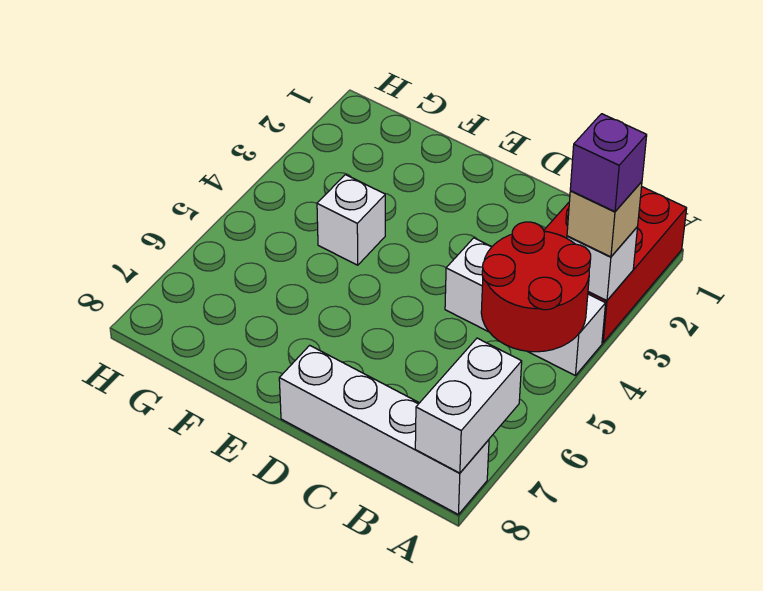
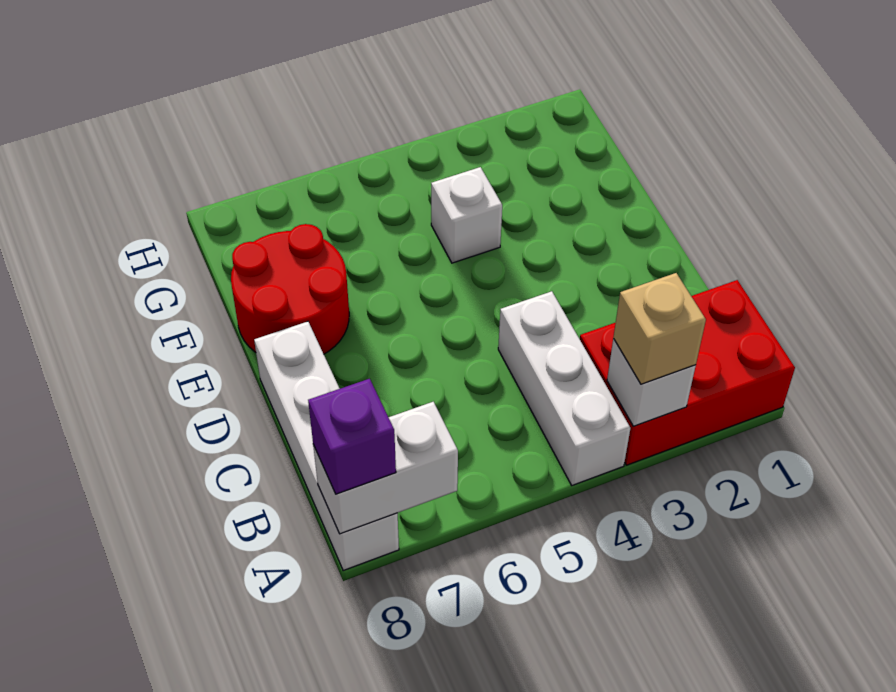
purple brick A3 level 4 -> purple brick A8 level 3
red round brick A4:B5 level 2 -> red round brick E7:F8 level 1

